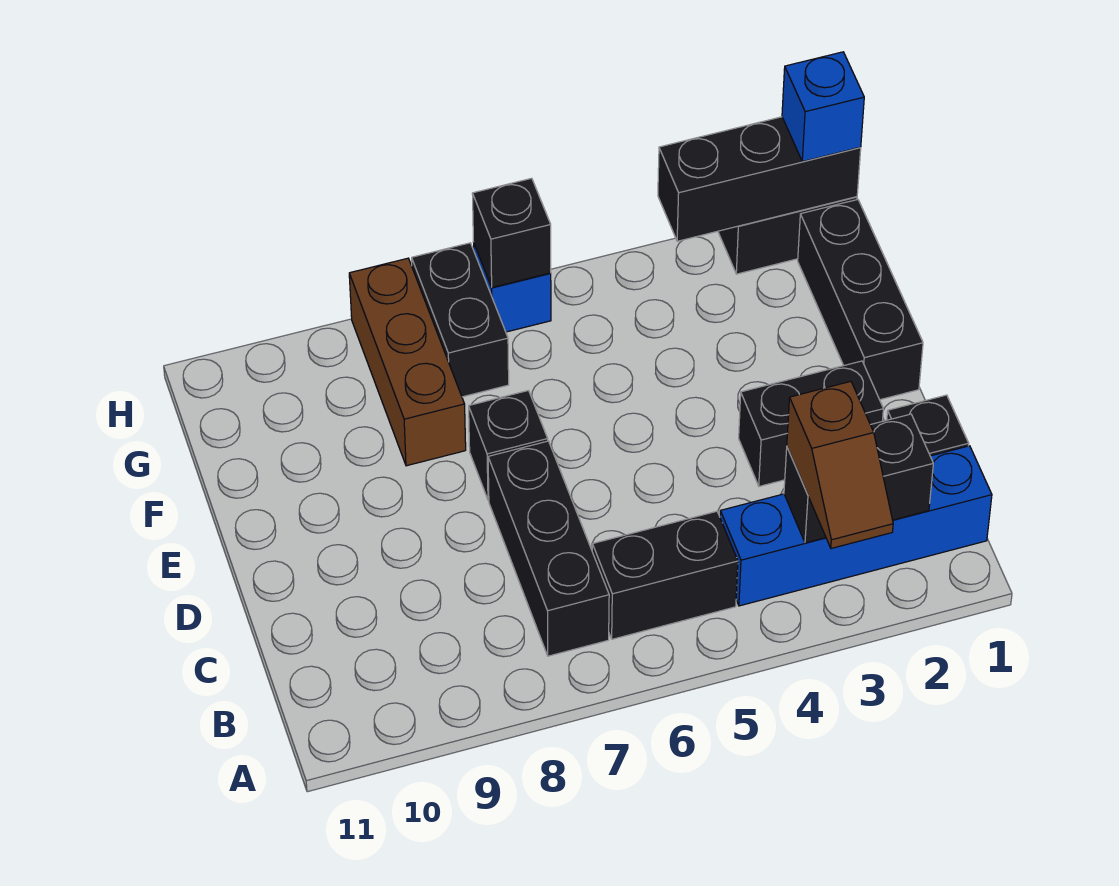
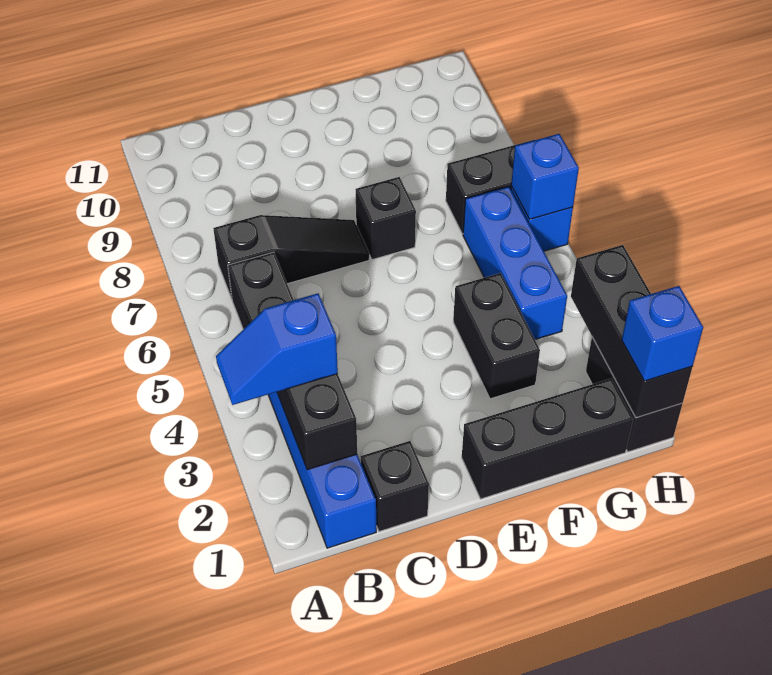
brown slope A3:B3 level 3 top B -> blue slope A3:B3 level 3 top B
black brick B7:D7 level 1 -> black slope B7:D7 level 1 top B
black brick D2:D3 level 1 -> black brick F3:F4 level 1
brown brick F8:H8 level 1 -> none
none -> blue brick G4:G6 level 1
black brick H6 level 2 -> blue brick H6 level 2

